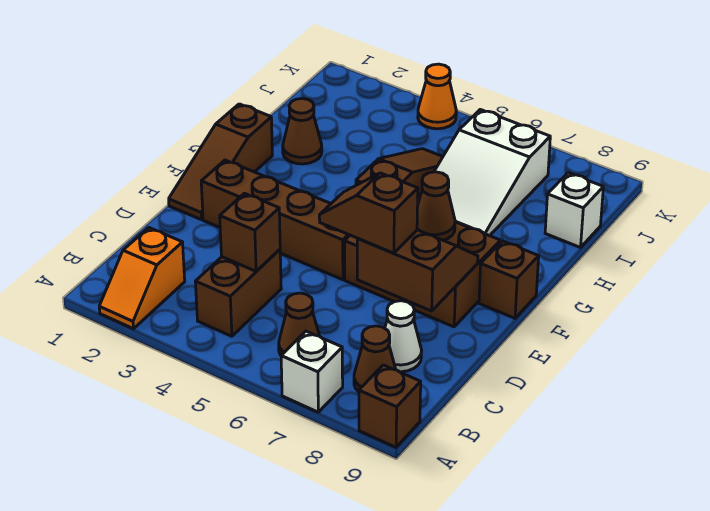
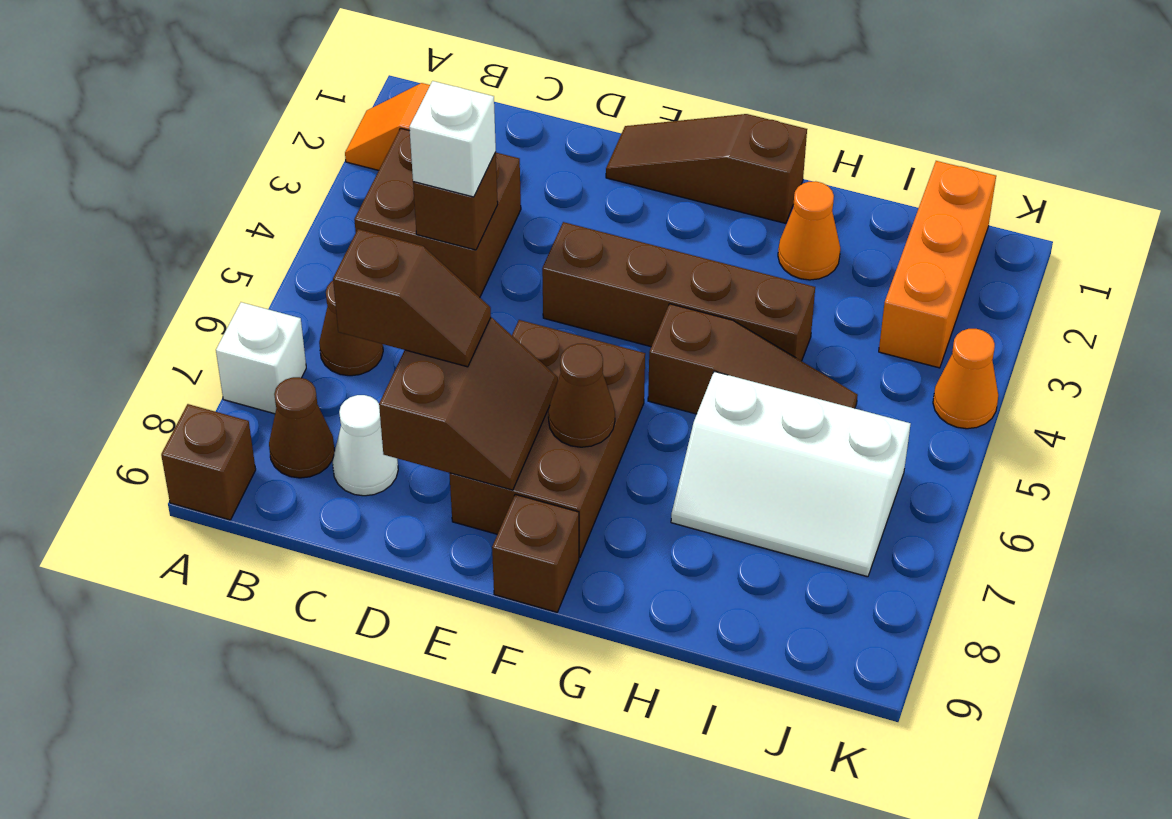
brown brick B4:C4 level 1 -> brown brick B3:C4 level 1
brown slope D6:D7 level 3 top 7 -> brown slope C7:D7 level 3 top C
brown brick E2:E5 level 1 -> brown brick E4:H4 level 1
brown cone H2 level 1 -> orange cone H2 level 1
white slope H6:J7 level 1 top J -> white slope H6:J7 level 1 top 6
white brick I9 level 1 -> white brick C4 level 3
none -> orange brick J1:J3 level 1

